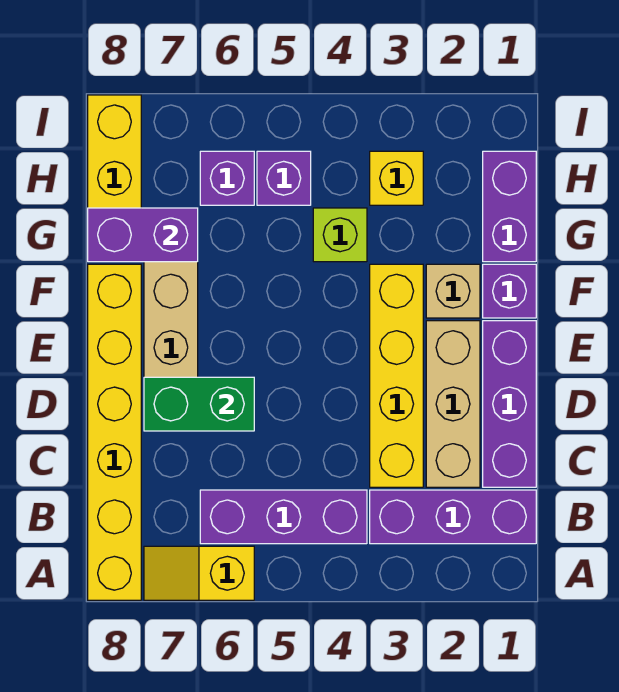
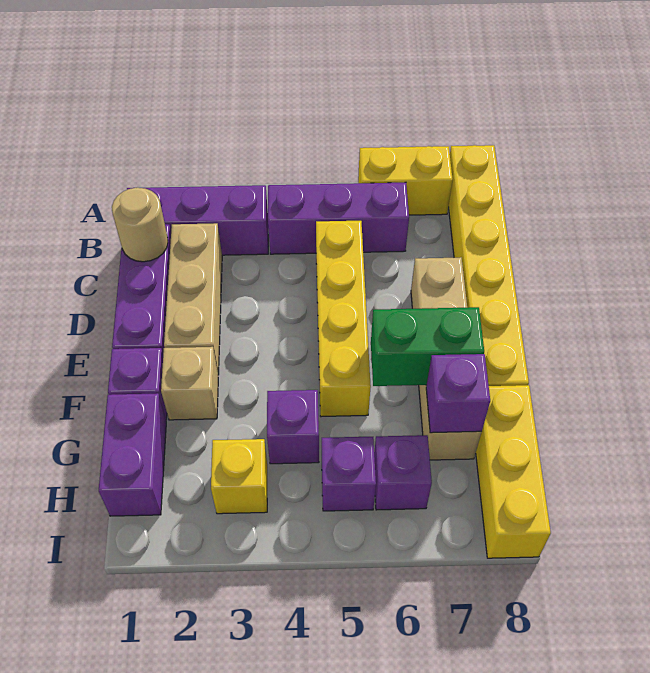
yellow slope A6:A7 level 1 top 6 -> yellow brick A6:A7 level 1
none -> tan round brick C1 level 2
yellow brick C3:F3 level 1 -> yellow brick C5:F5 level 1
green brick D6:D7 level 2 -> green brick F6:F7 level 2
lime brick G4 level 1 -> purple brick G4 level 1
purple brick G7:G8 level 2 -> purple brick G7 level 2

